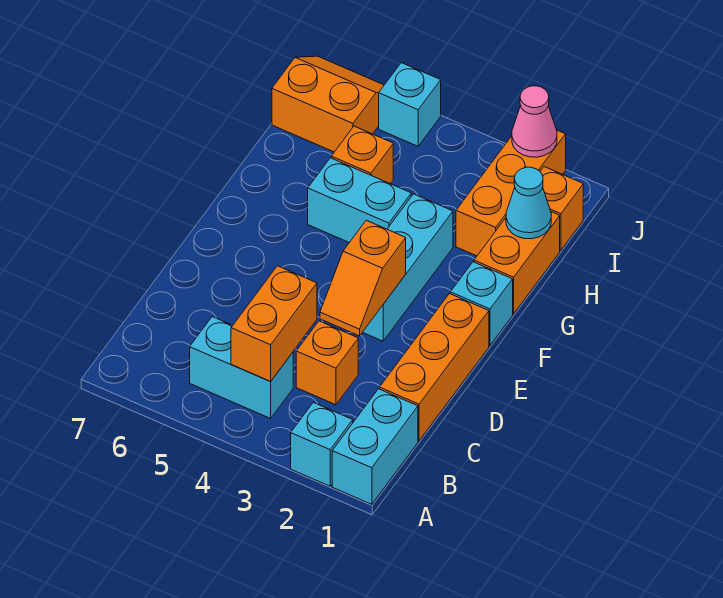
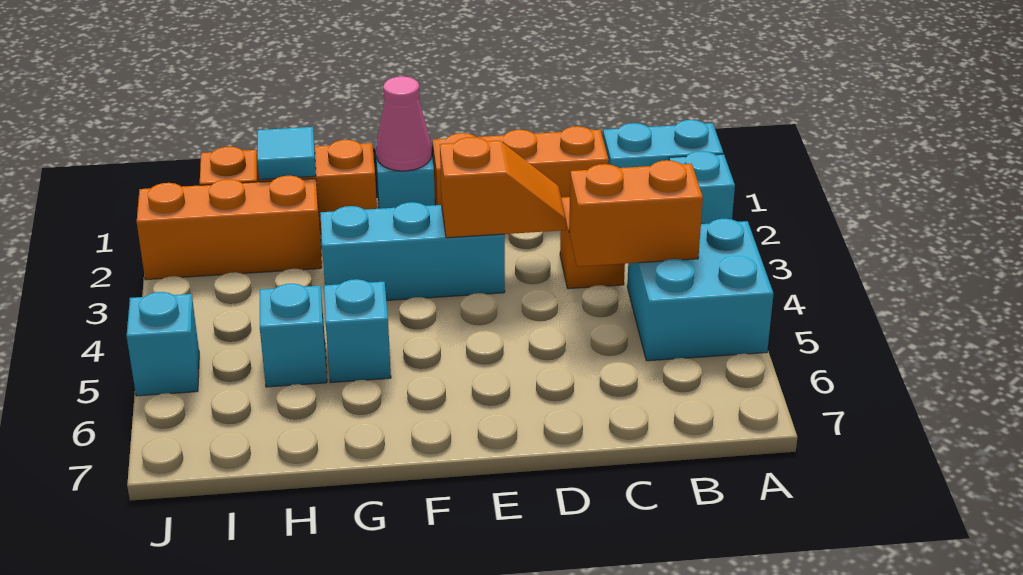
cyan brick B4:B5 level 1 -> cyan brick A4:B5 level 1
cyan brick G4:G5 level 1 -> cyan brick G5 level 1
cyan cone H1 level 2 -> cyan tile H1 level 2
orange brick H5 level 1 -> cyan brick H5 level 1
orange slope I6:J7 level 1 top I -> none
pink cone J2 level 2 -> pink cone F1 level 2

